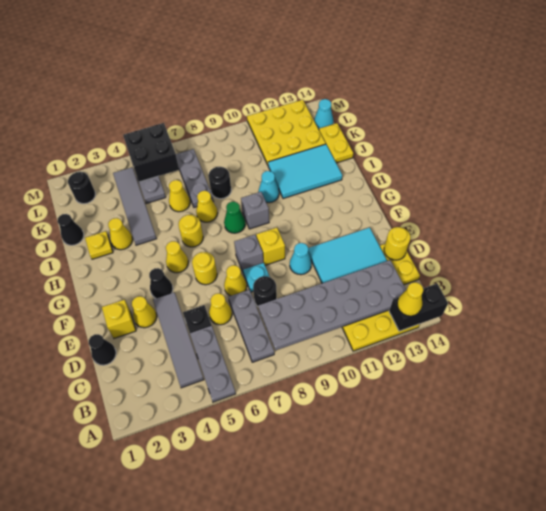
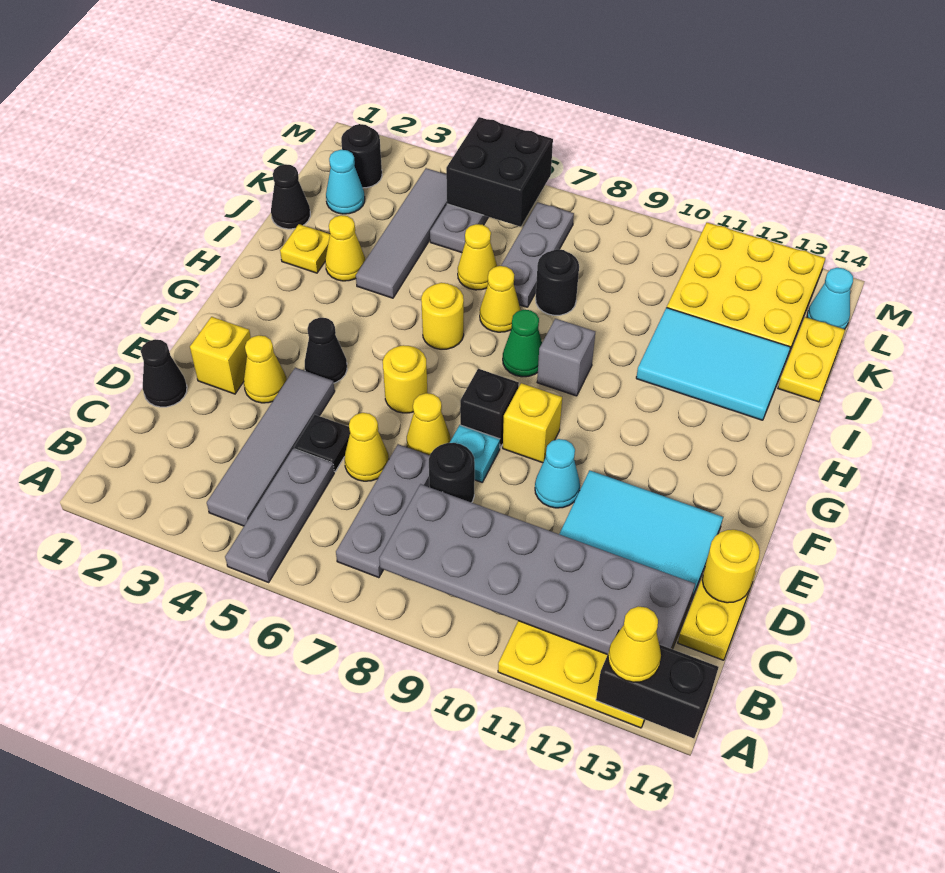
grey brick F8 level 1 -> black brick F8 level 1
yellow cone G5 level 1 -> none
cyan cone I10 level 1 -> cyan cone K2 level 1

